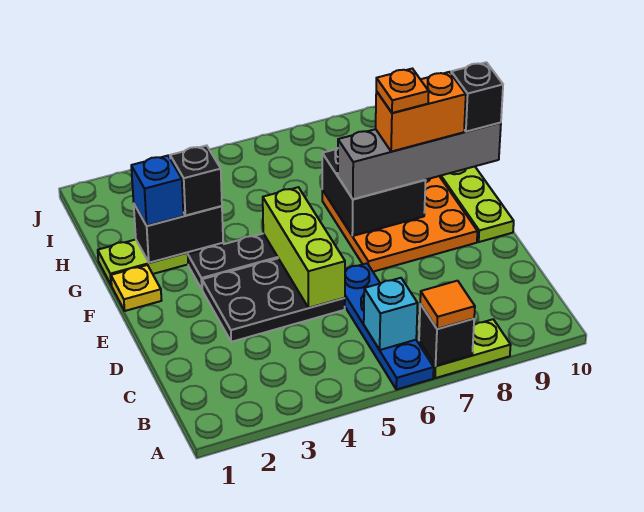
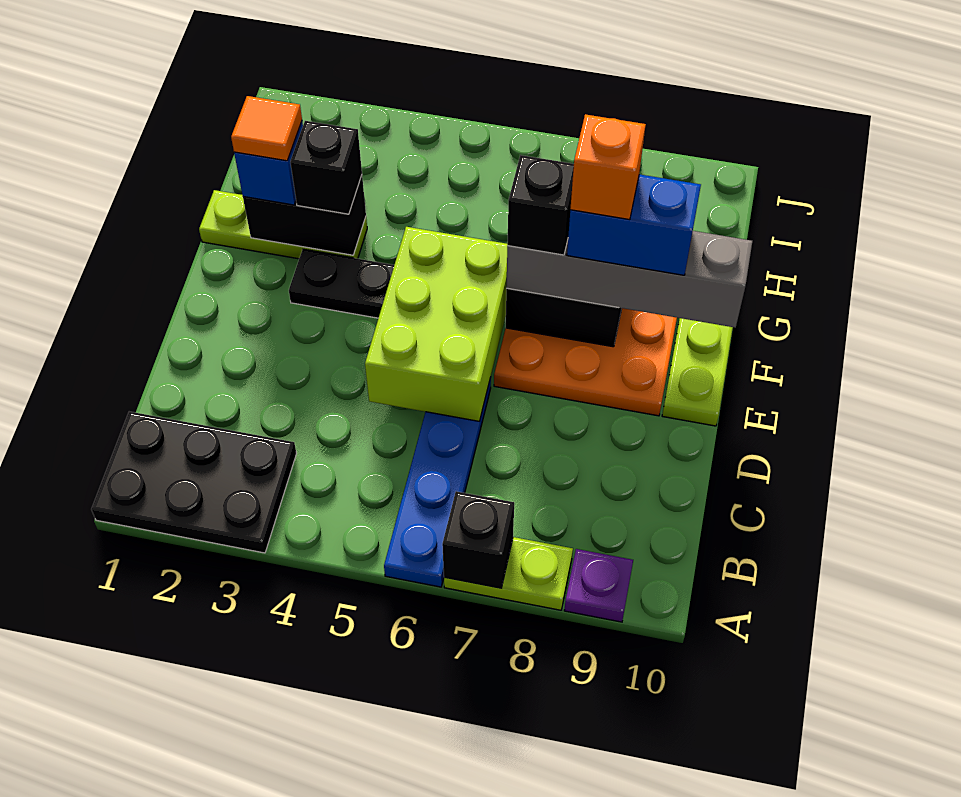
orange tile A7 level 3 -> orange tile G2 level 4
none -> purple plate A9 level 1
cyan brick B6 level 2 -> none
black plate D3:E5 level 1 -> black plate A1:B3 level 1
lime brick D5:F5 level 2 -> lime brick D5:F6 level 2
yellow plate F1 level 1 -> none
orange brick F8:F9 level 4 -> blue brick F8:F9 level 4
orange plate F8 level 5 -> orange brick F8 level 5
black brick F10 level 4 -> black brick F7 level 4

